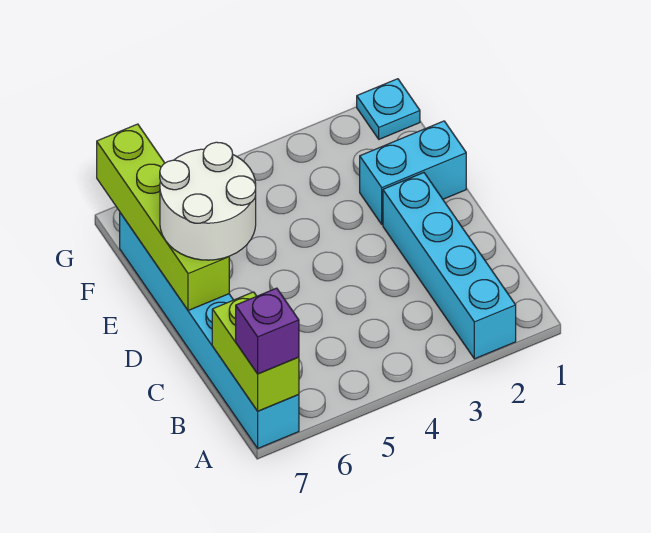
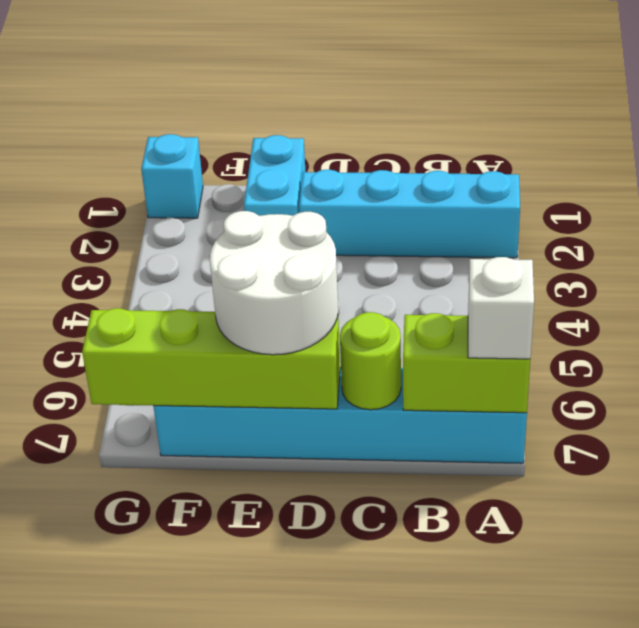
purple brick A7 level 3 -> white brick A7 level 3
none -> lime round brick C7 level 2
cyan plate G1 level 1 -> cyan brick G1 level 1

